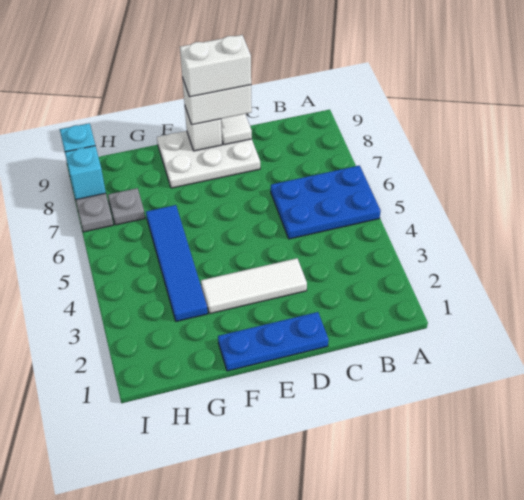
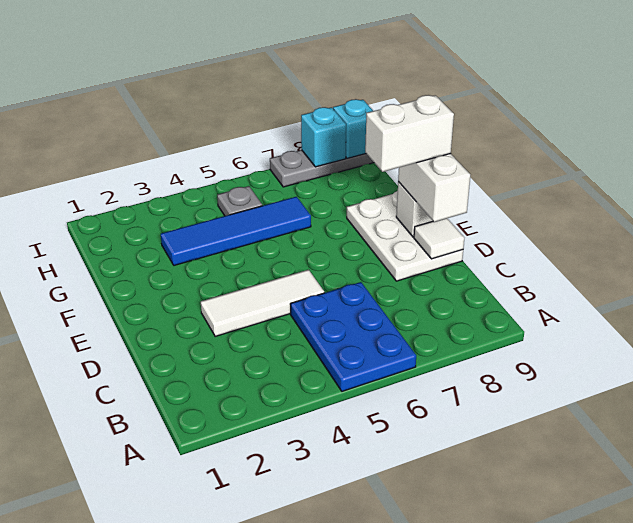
blue plate D1:F1 level 1 -> none
white tile D3:F3 level 1 -> white tile D3:D5 level 1
white brick D9:E9 level 4 -> white brick E8:E9 level 4
grey plate H7 level 1 -> grey plate H5 level 1

